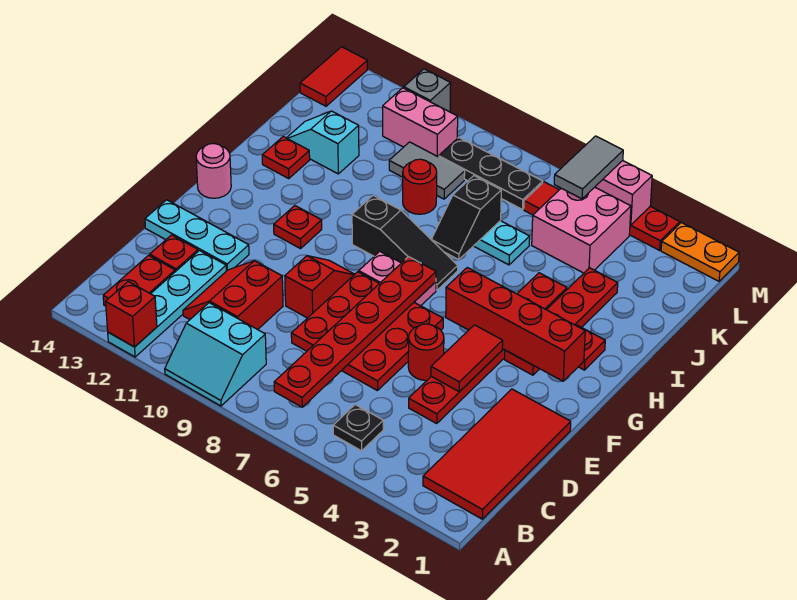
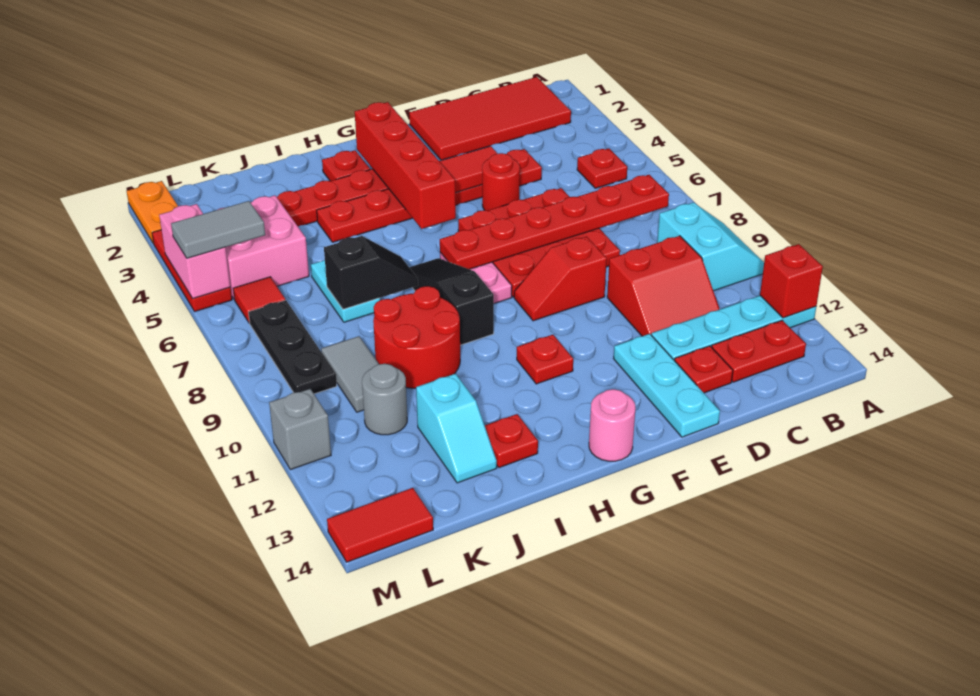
black plate B5 level 1 -> red plate B5 level 1
red round brick J9 level 1 -> red round brick I9:J10 level 1
none -> grey round brick K11 level 1
pink brick L10:L11 level 1 -> none

